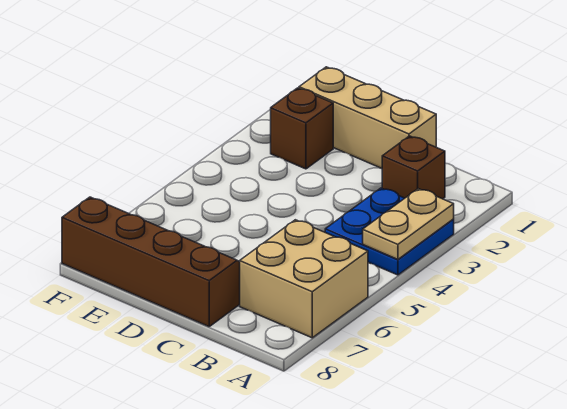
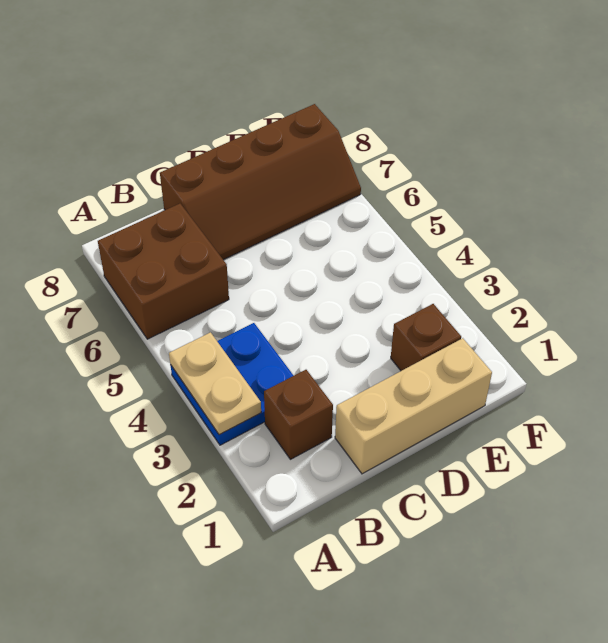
tan brick A6:B7 level 1 -> brown brick A6:B7 level 1

